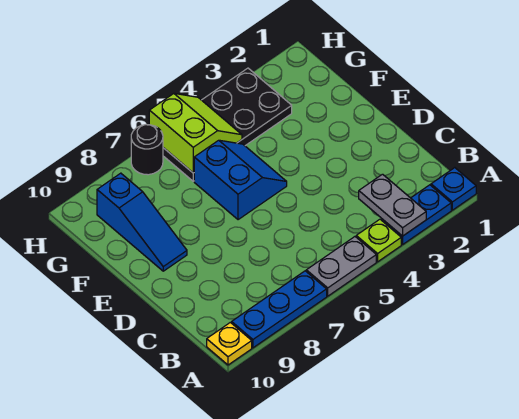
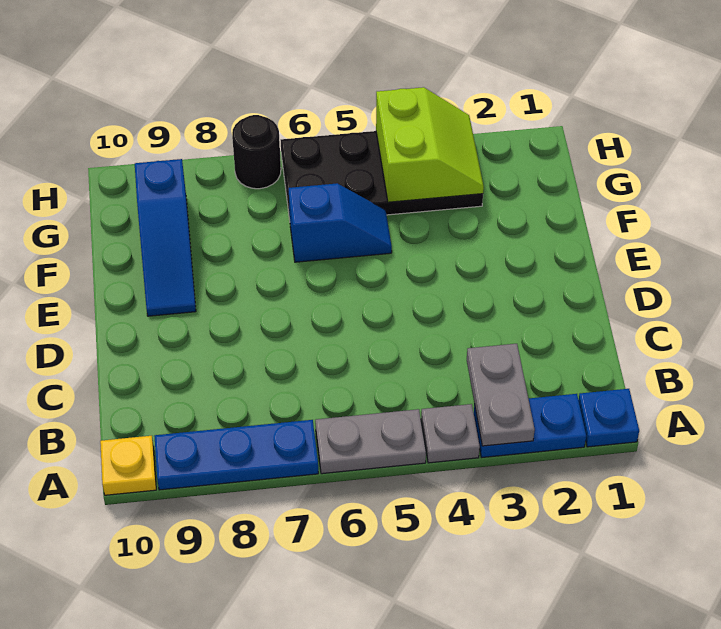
lime plate A4 level 1 -> grey plate A4 level 1
blue slope E5:F6 level 1 top 6 -> blue slope F5:F6 level 1 top 6
lime slope G5:H6 level 2 top 6 -> lime slope G3:H4 level 2 top 4

